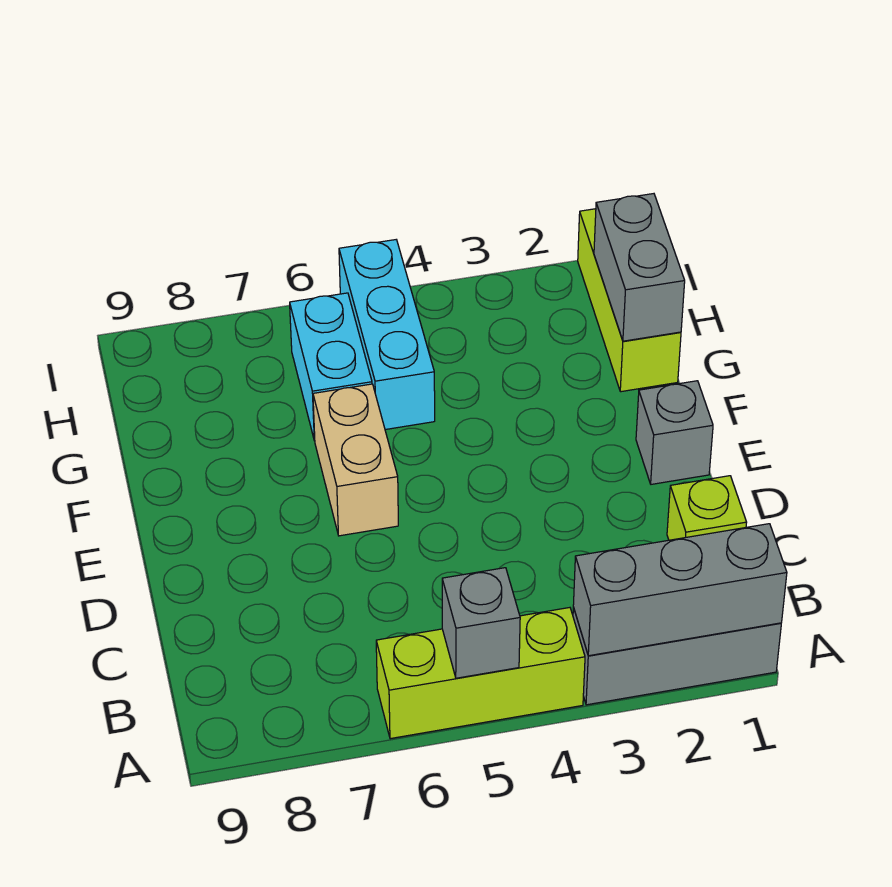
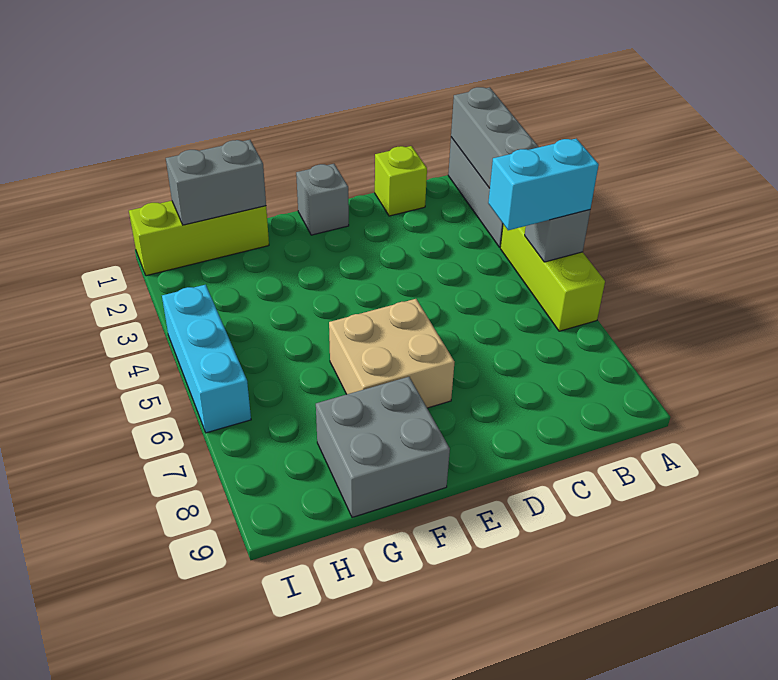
tan brick E6:F6 level 1 -> tan brick E6:F7 level 1
none -> grey brick F8:G9 level 1
cyan brick G5:I5 level 1 -> cyan brick I4:I6 level 1
cyan brick G6:H6 level 1 -> cyan brick A5:B5 level 3

